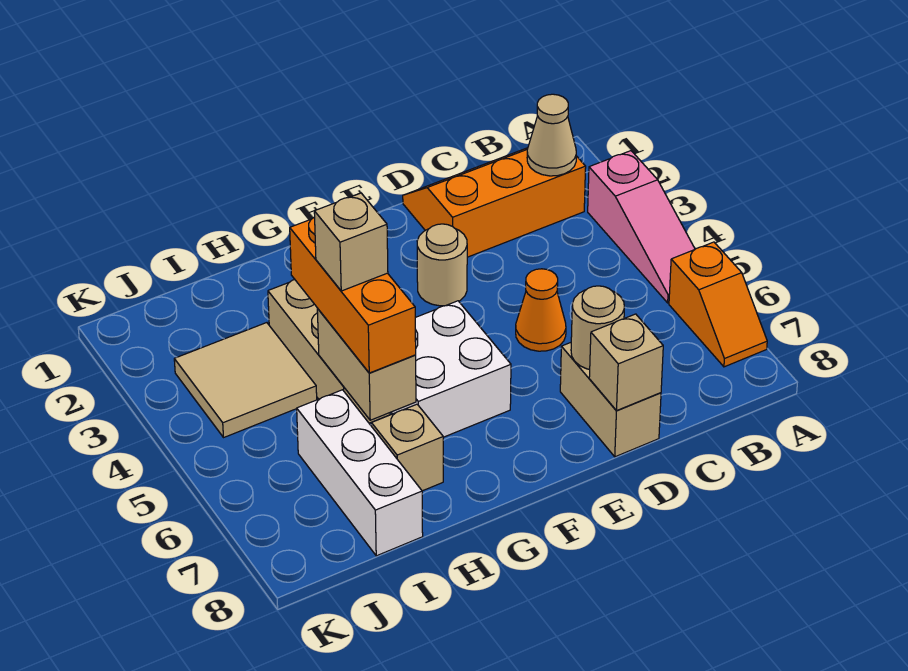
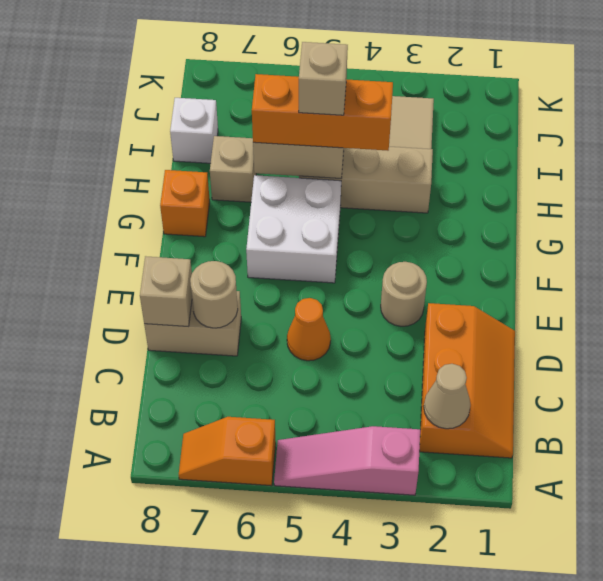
none -> orange brick G8 level 1
white brick I6:I8 level 1 -> white brick I8 level 1

